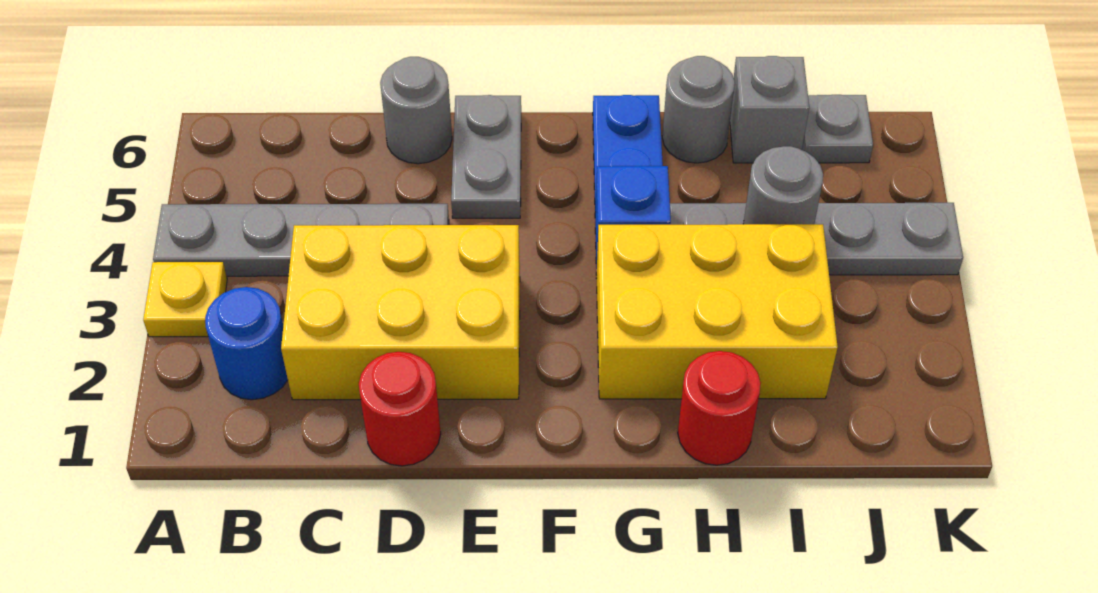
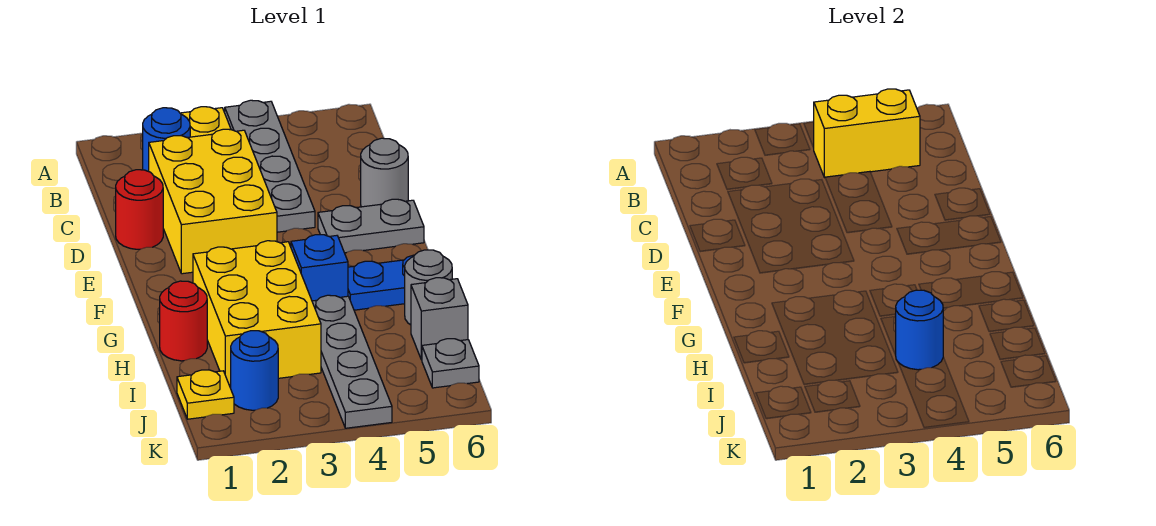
none -> yellow brick B4:B5 level 2
grey round brick I4 level 2 -> blue round brick I4 level 2
none -> yellow plate J1 level 1
none -> blue round brick J2 level 1

